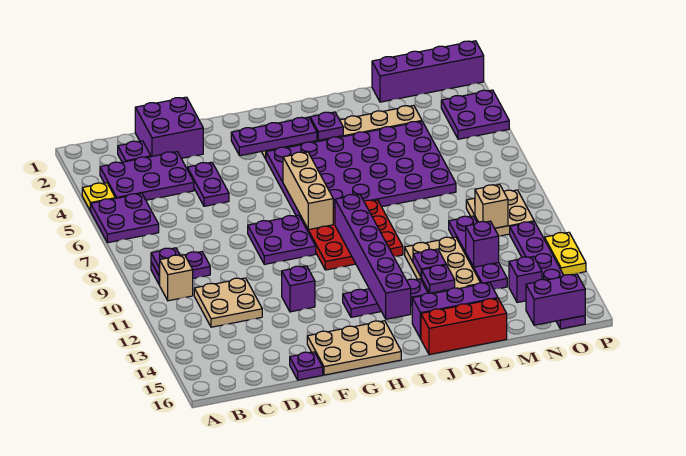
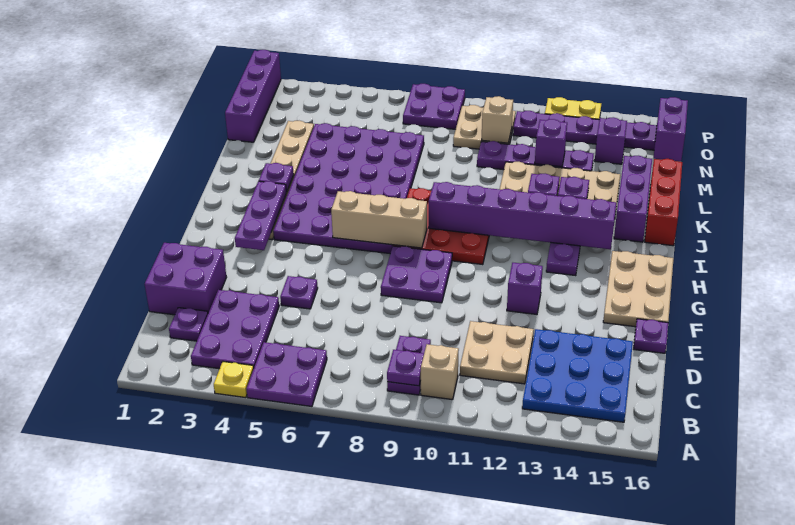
none -> blue plate B13:D15 level 1
purple plate E4:E5 level 1 -> purple plate E5 level 1
purple plate O3:P4 level 1 -> purple plate O7:P8 level 1

